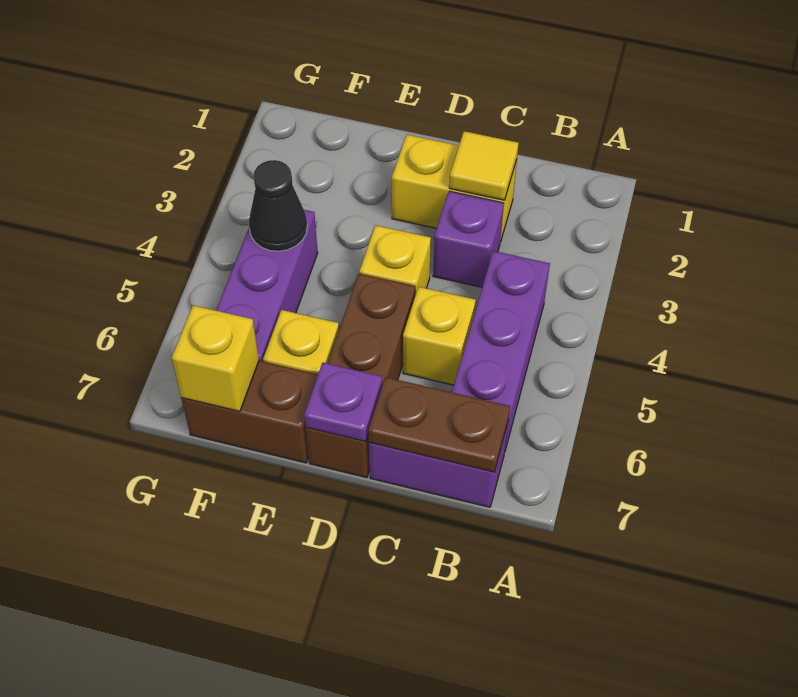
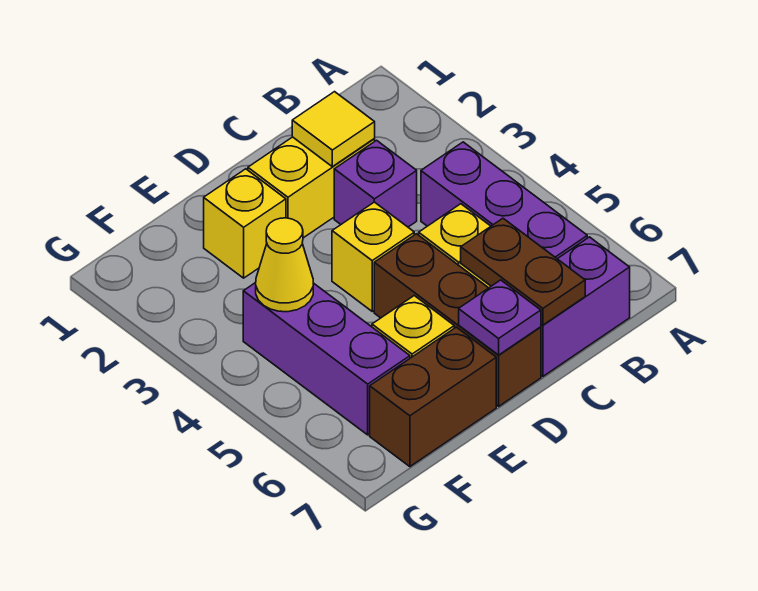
brown plate B7:C7 level 2 -> brown plate C6:C7 level 2
black cone F4 level 2 -> yellow cone F4 level 2
yellow brick F7 level 2 -> yellow brick E2 level 1

